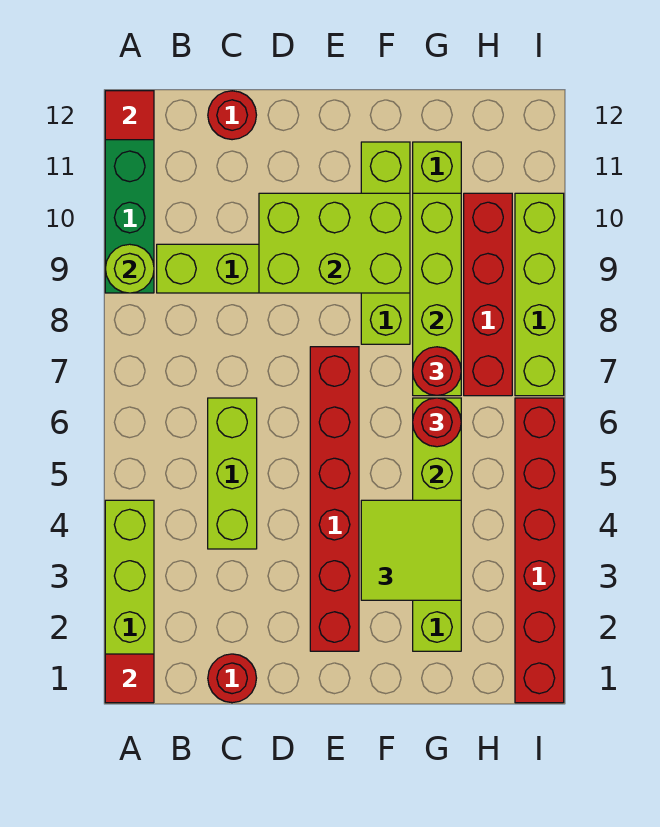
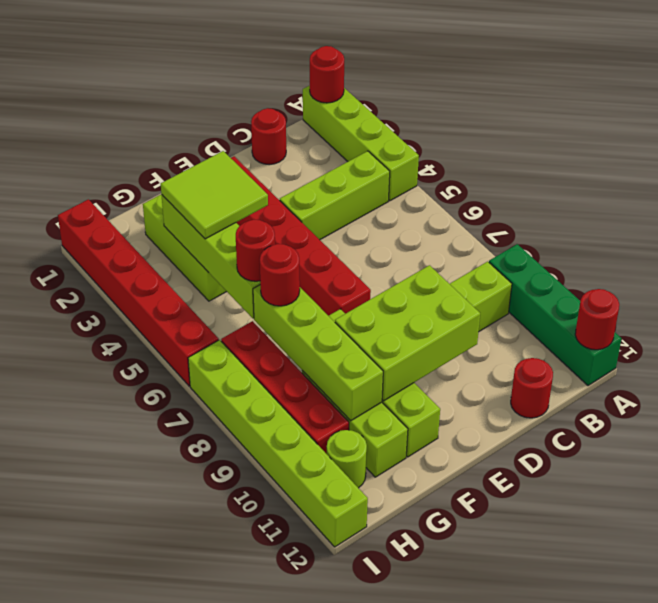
red tile A1 level 2 -> red round brick A1 level 2
lime round brick A9 level 2 -> lime round brick H11 level 1
red tile A12 level 2 -> red round brick A12 level 2
lime brick C4:C6 level 1 -> lime brick B4:D4 level 1
lime brick I7:I10 level 1 -> lime brick I7:I12 level 1

